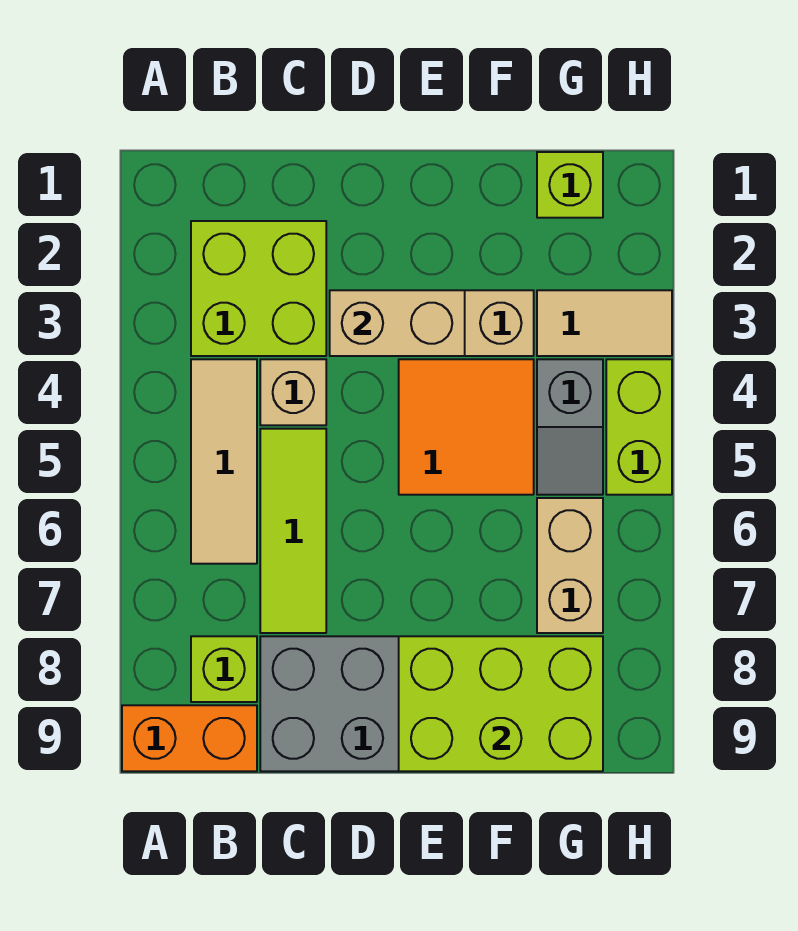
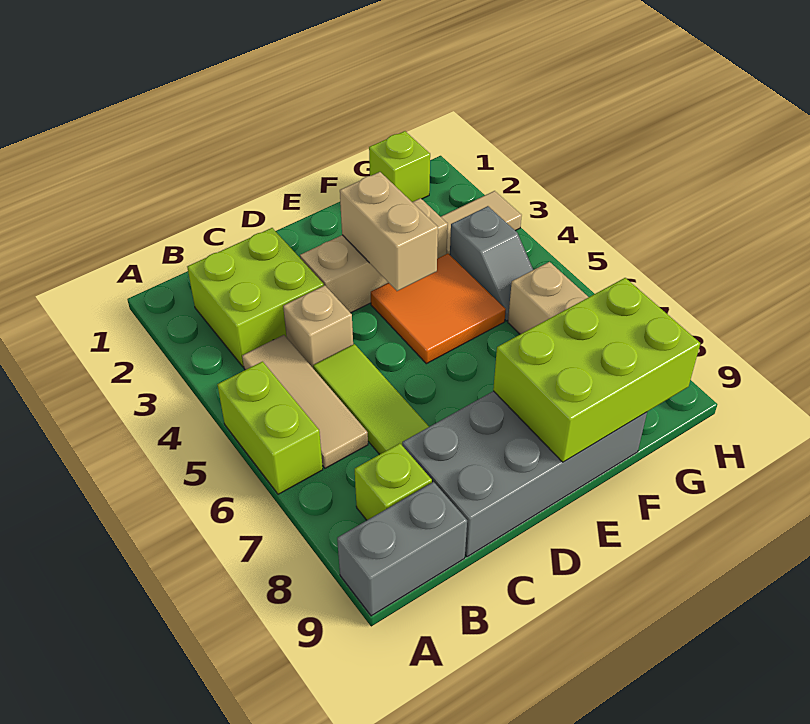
orange brick A9:B9 level 1 -> grey brick A9:B9 level 1
tan brick D3:E3 level 2 -> tan brick E3:E4 level 2
lime brick H4:H5 level 1 -> lime brick A5:A6 level 1

